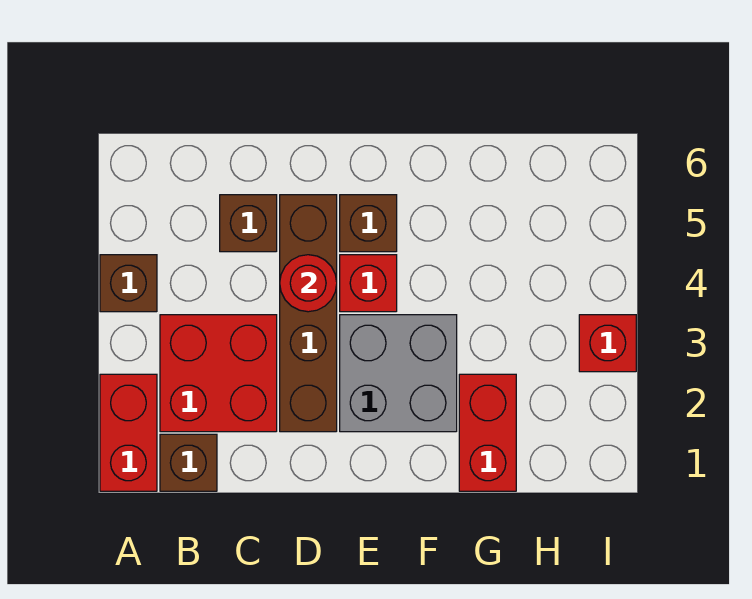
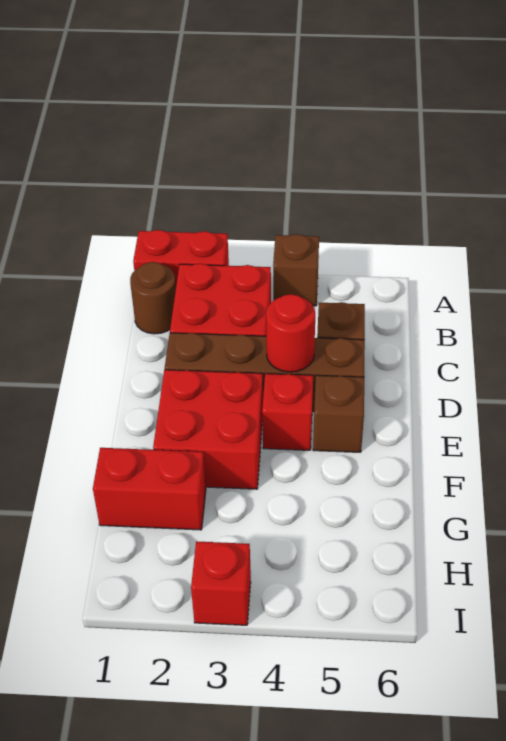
brown brick B1 level 1 -> brown round brick B1 level 1
grey brick E2:F3 level 1 -> red brick E2:F3 level 1

